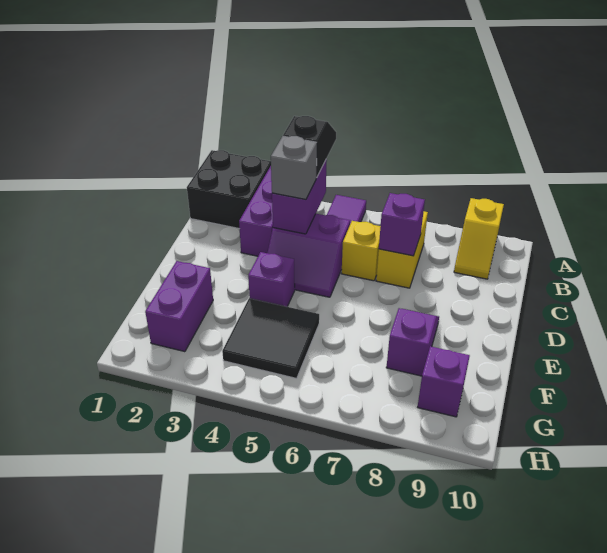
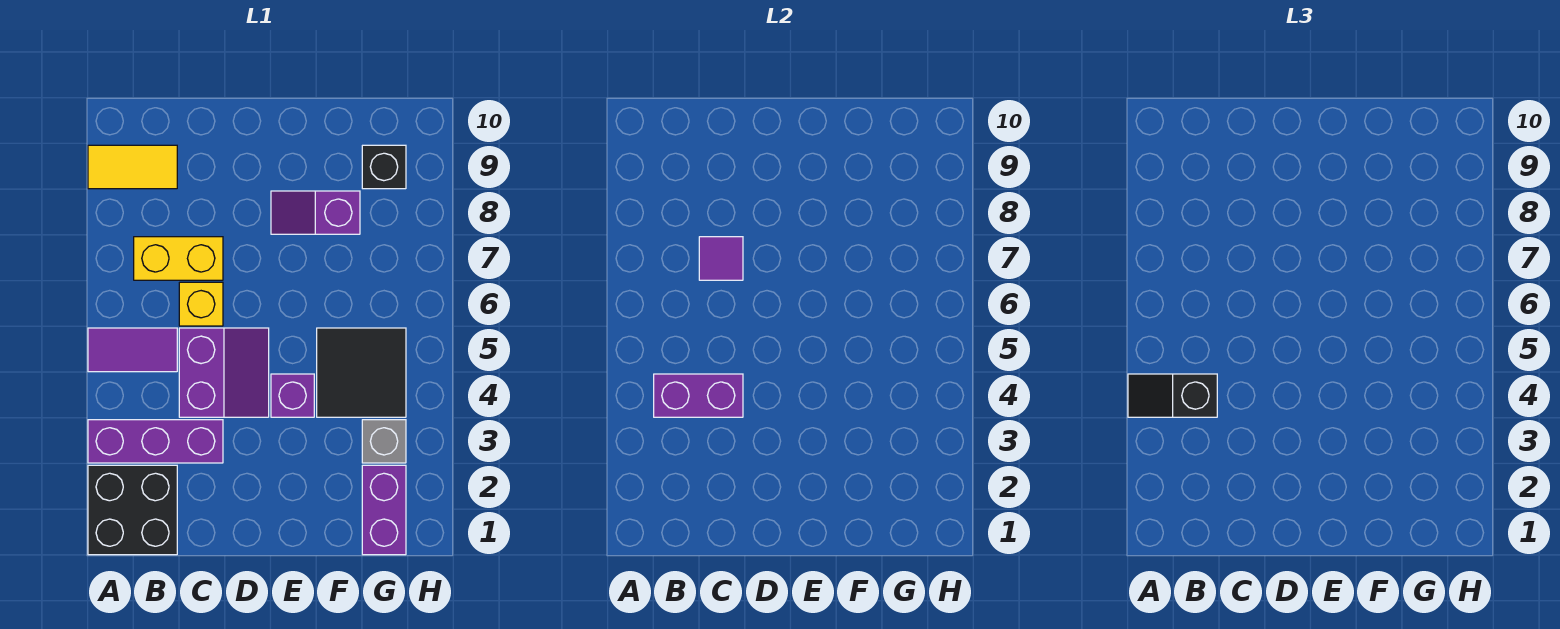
yellow slope A9:B9 level 1 top A -> yellow tile A9:B9 level 1
grey brick C4 level 3 -> grey brick G3 level 1
purple brick C7 level 2 -> purple tile C7 level 2
purple brick F2:G2 level 1 -> purple brick G1:G2 level 1
purple brick G9 level 1 -> black brick G9 level 1

